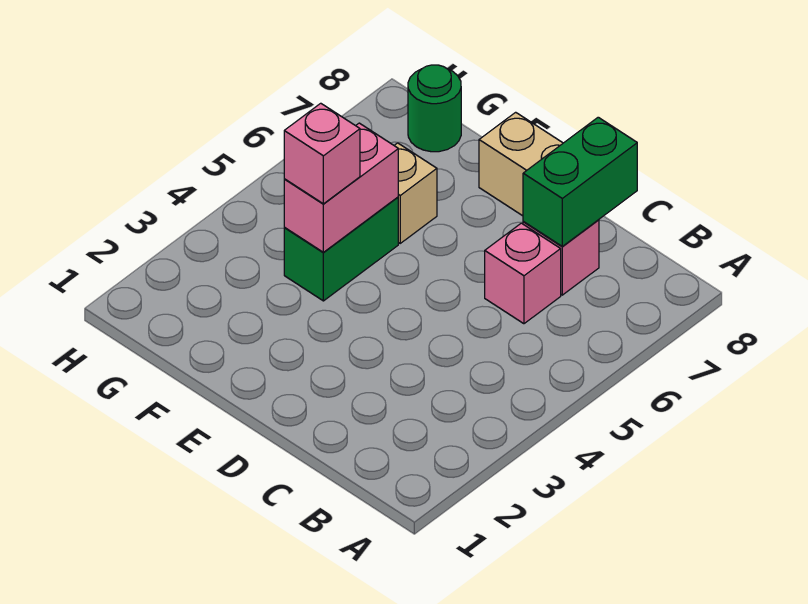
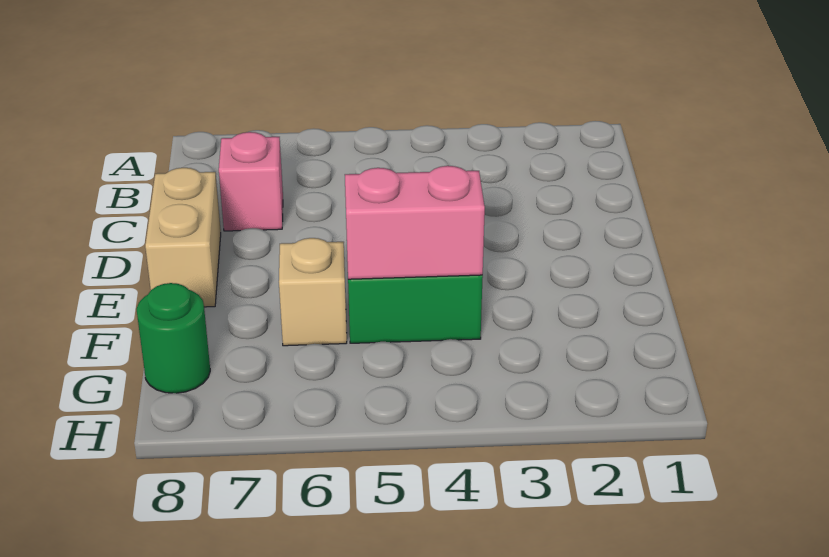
pink brick C6 level 1 -> none
green brick C7:C8 level 2 -> none
pink brick F4 level 3 -> none

